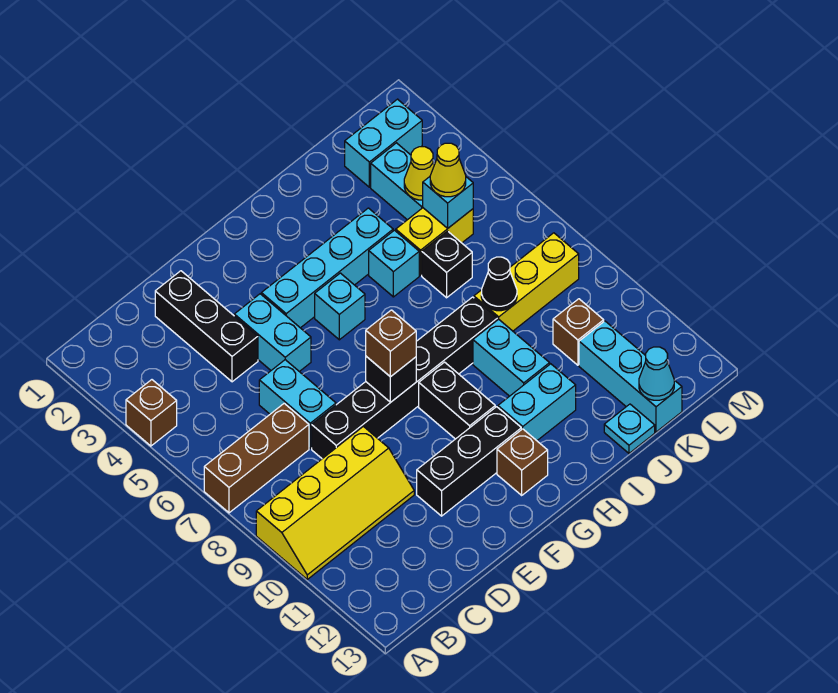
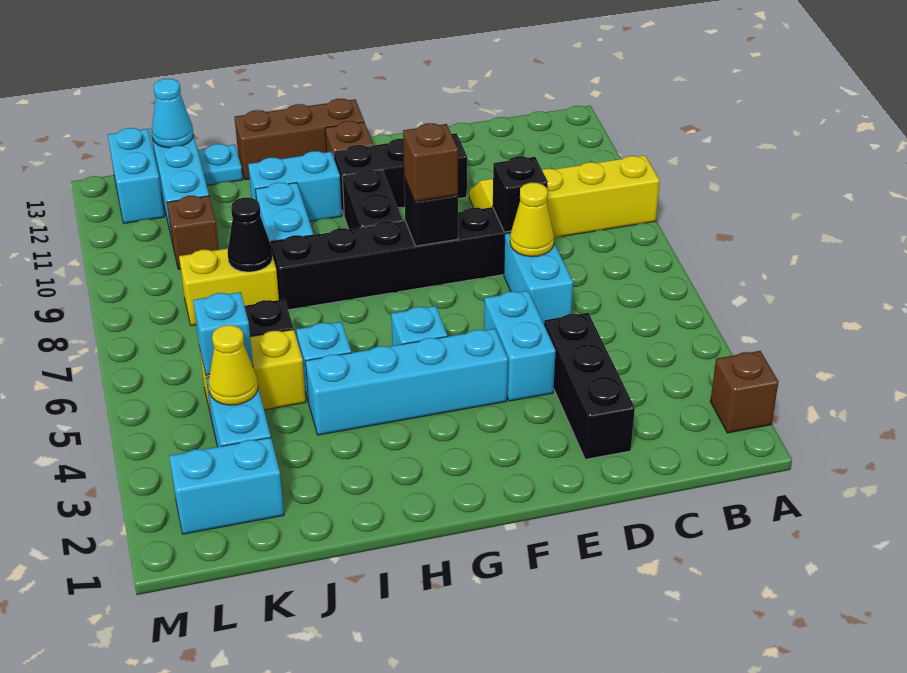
brown brick A4 level 1 -> brown brick A2 level 1
brown brick A7:C7 level 1 -> brown brick G13:I13 level 1
none -> black brick D8 level 2
yellow brick J8:L8 level 1 -> yellow brick J8:K8 level 1
yellow cone K5 level 3 -> yellow cone D7 level 2
none -> cyan brick L12:L13 level 1

